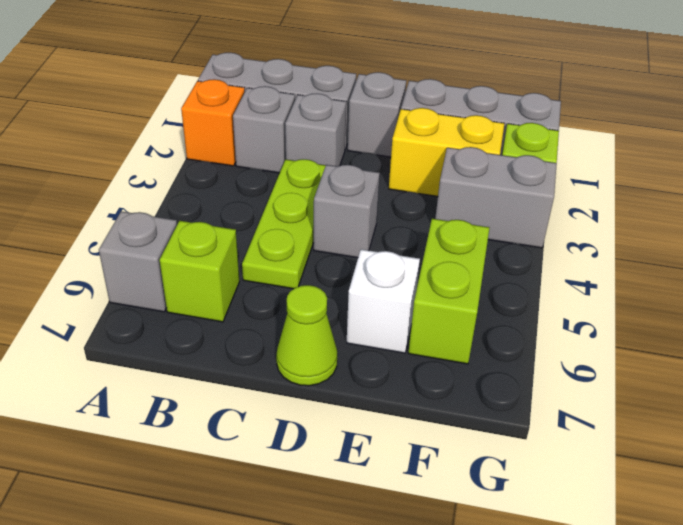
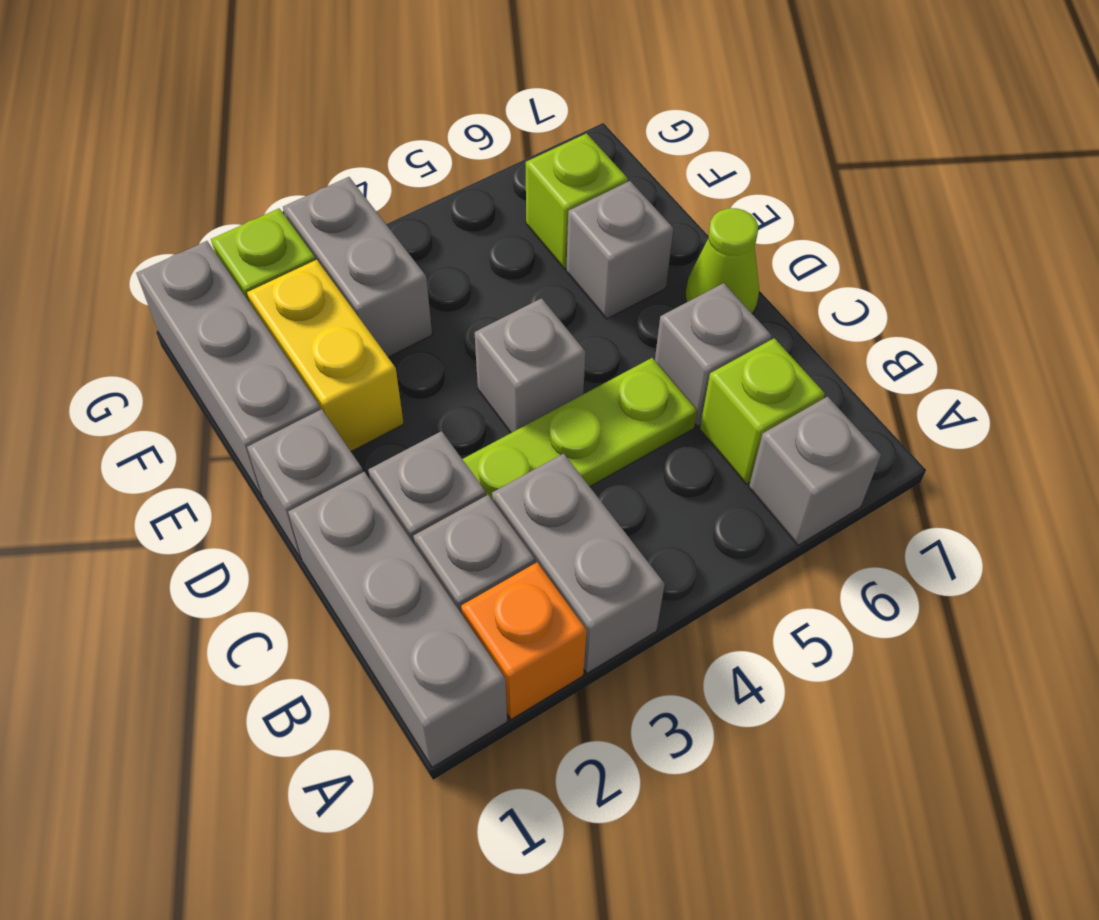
none -> grey brick A3:B3 level 1
none -> grey brick C6 level 1
white brick E6 level 1 -> grey brick E6 level 1
lime brick F5:F6 level 1 -> lime brick F6 level 1

